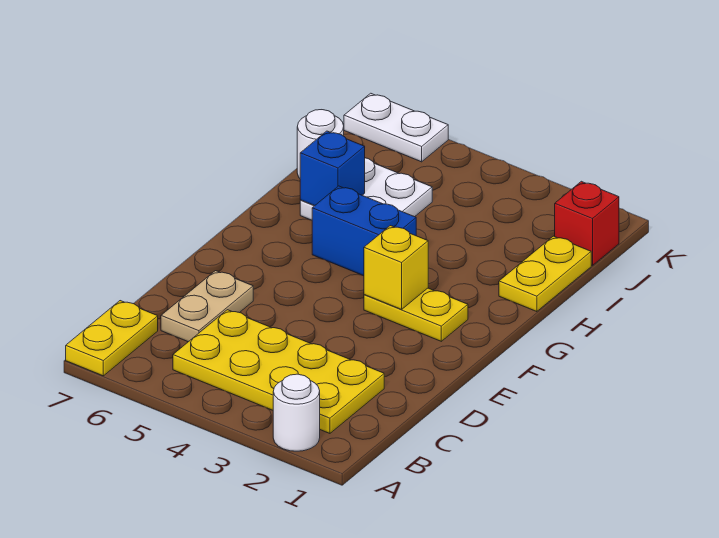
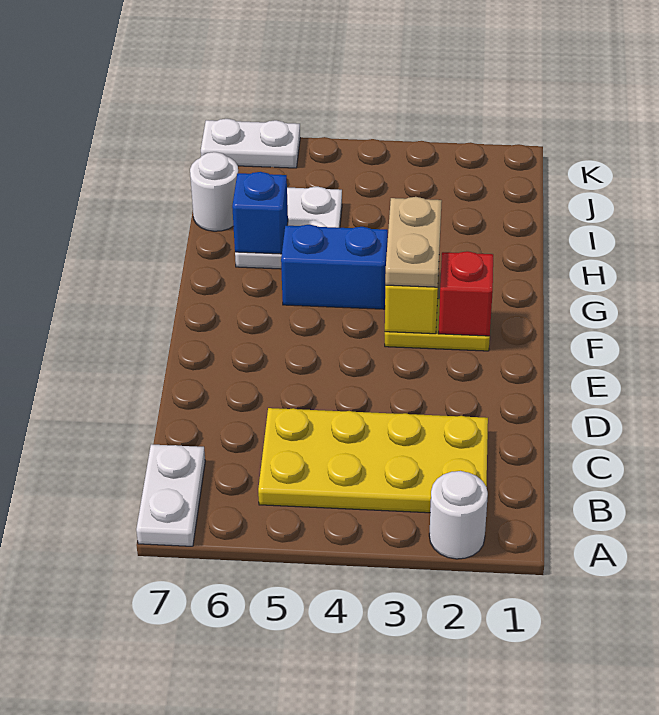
yellow plate A7:B7 level 1 -> white plate A7:B7 level 1
tan plate C6:D6 level 1 -> tan plate F3:G3 level 3
yellow plate H1:I1 level 1 -> none
red brick J1 level 1 -> red brick F2 level 2

